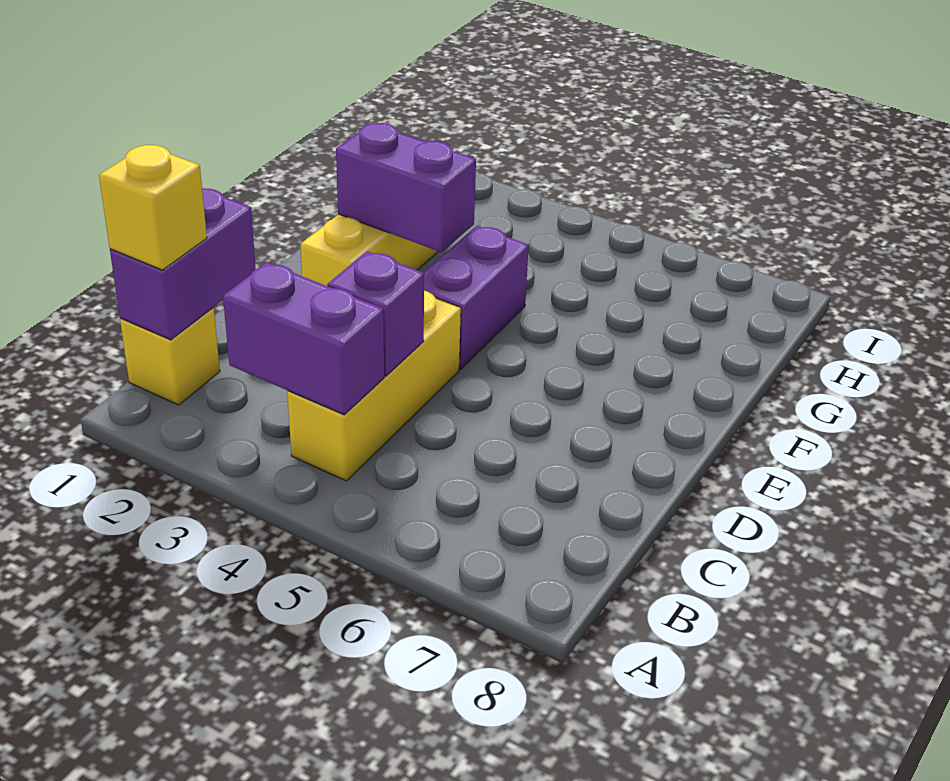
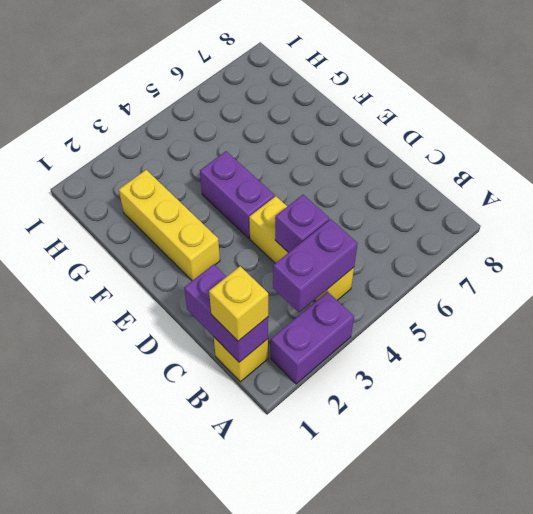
purple brick F2:F3 level 2 -> purple brick A2:A3 level 1

